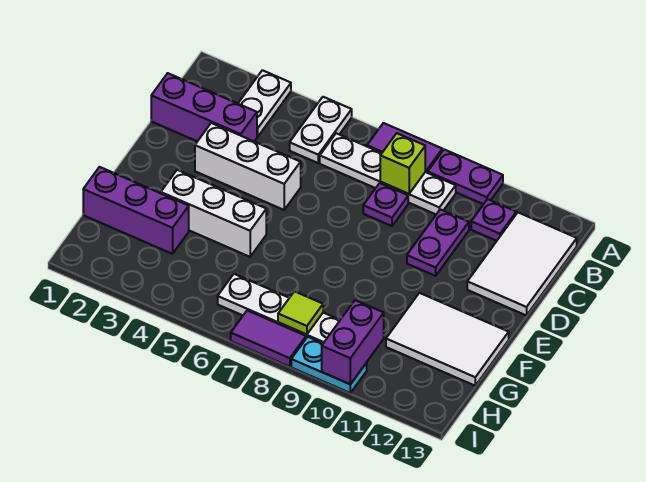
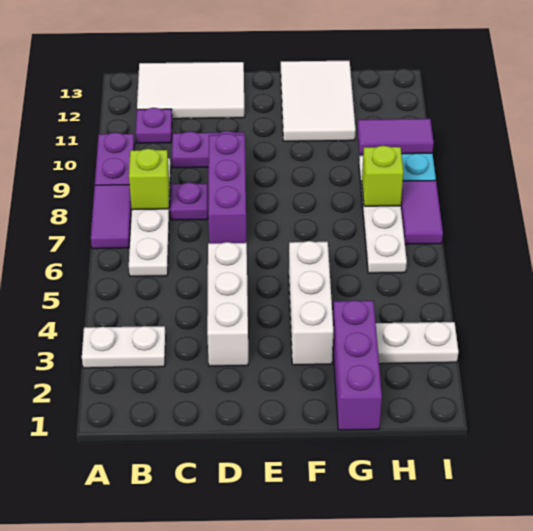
white plate A5:B5 level 1 -> white plate H3:I3 level 1
purple brick C1:C3 level 1 -> purple brick D7:D9 level 1
lime tile H8 level 2 -> lime brick H8 level 2
purple brick H10:I10 level 2 -> purple tile H10:I10 level 2

